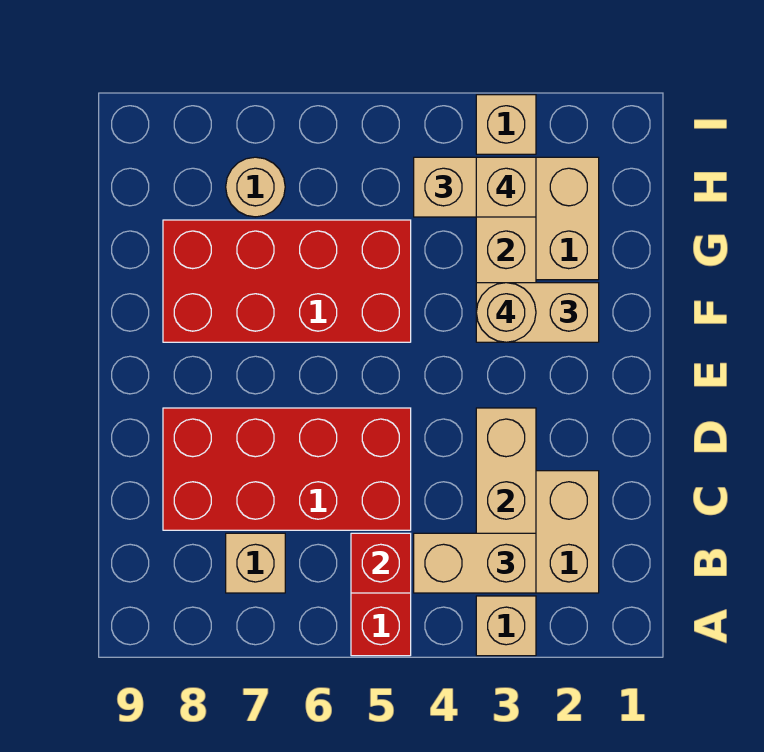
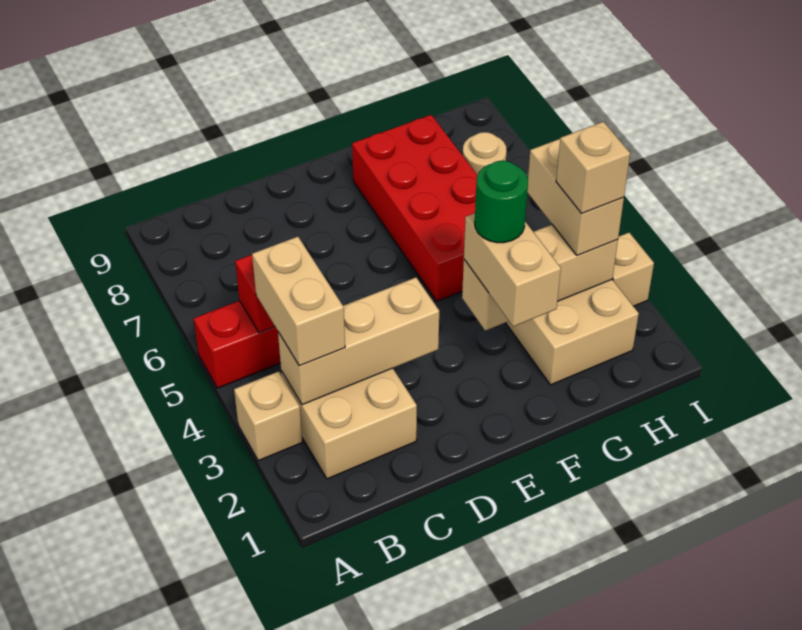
tan brick B7 level 1 -> none
red brick C5:D8 level 1 -> none
tan round brick F3 level 4 -> green round brick F3 level 4

